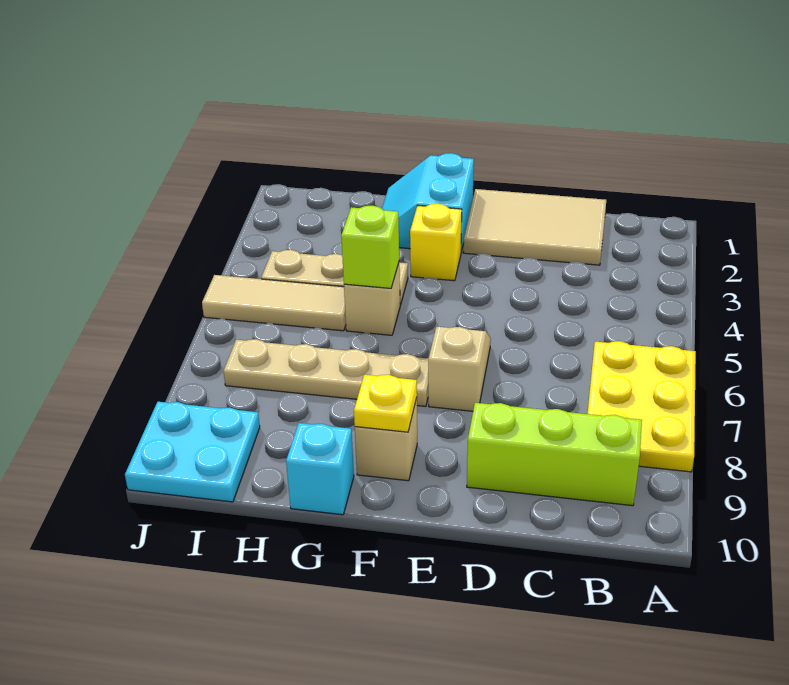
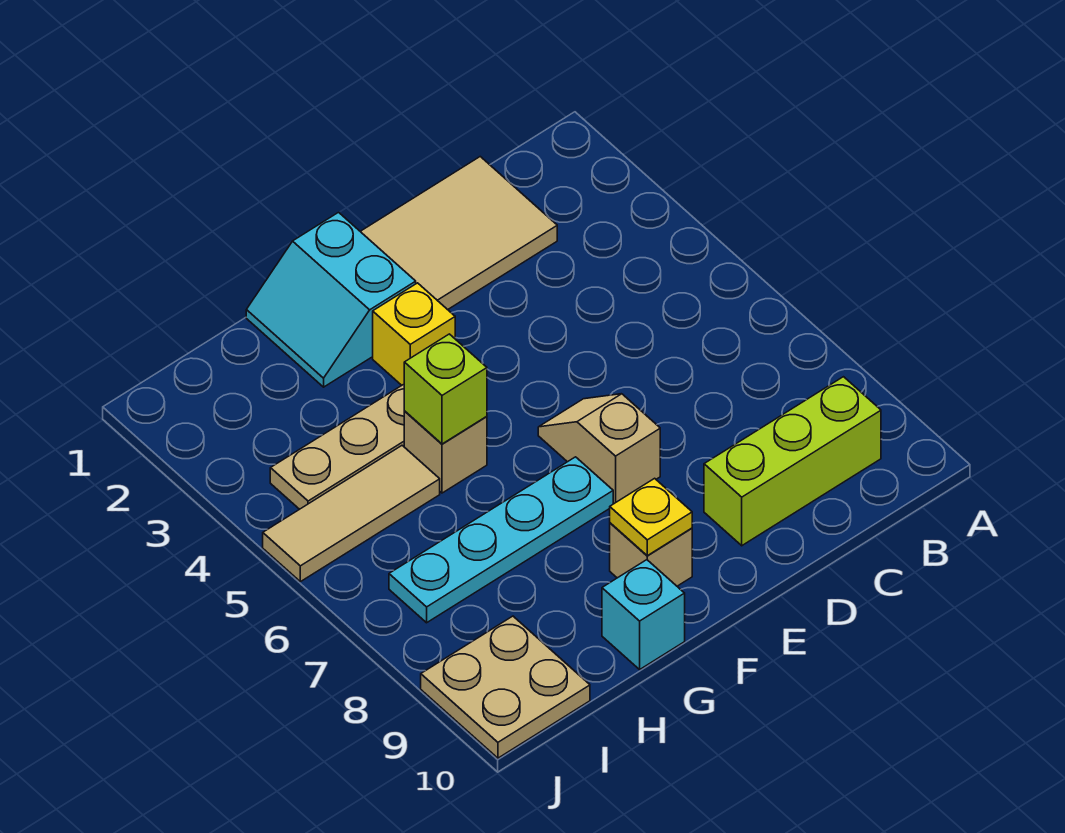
yellow plate A6:B8 level 1 -> none
tan plate F7:I7 level 1 -> cyan plate F7:I7 level 1
cyan plate I9:J10 level 1 -> tan plate I9:J10 level 1

